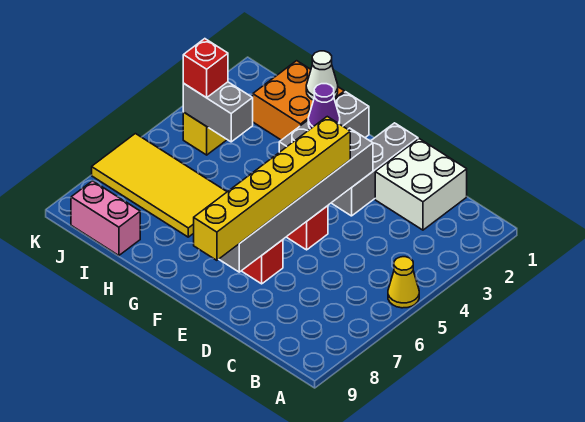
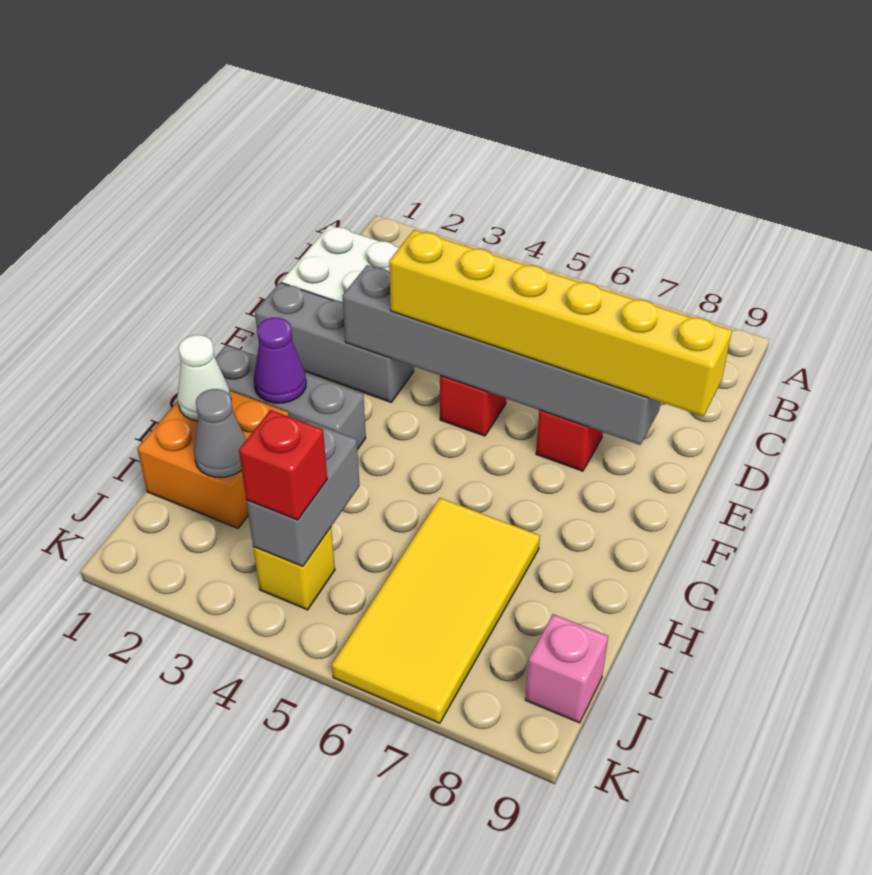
yellow cone A5 level 1 -> none
none -> grey cone I2 level 2
pink brick I9:J9 level 1 -> pink brick J9 level 1

